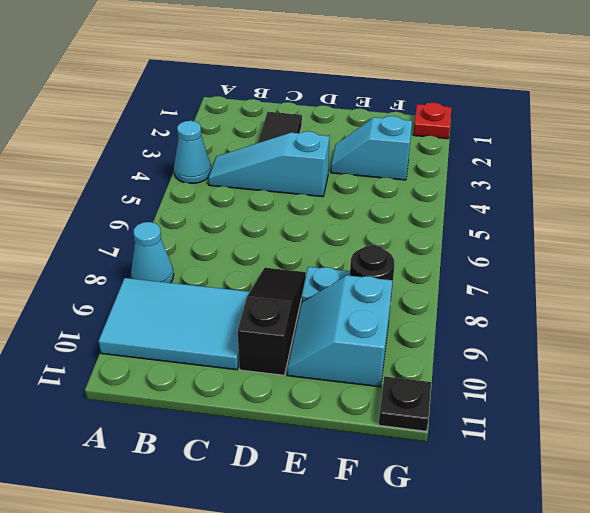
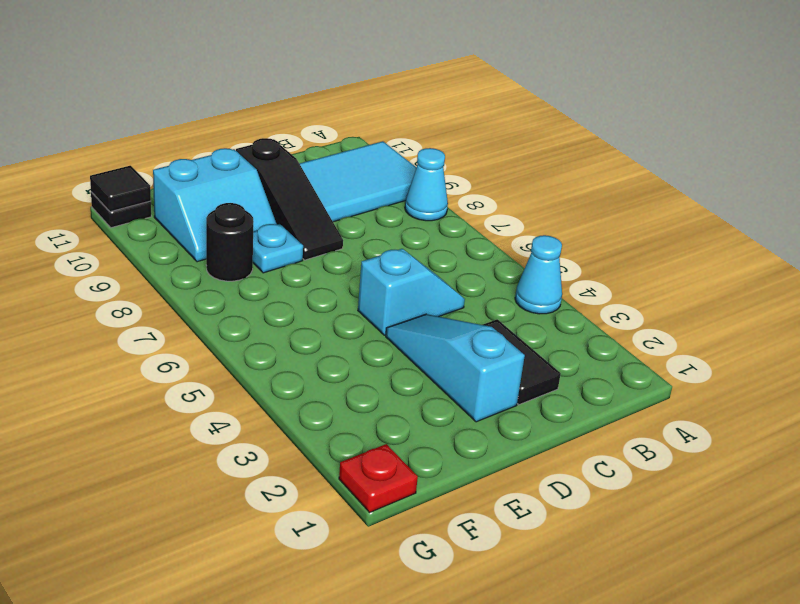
cyan slope B4:D4 level 1 top D -> cyan slope D2:D4 level 1 top 2
cyan slope E3:F3 level 1 top F -> cyan slope C5:D5 level 1 top D
cyan slope E9:F10 level 1 top F -> cyan slope E9:F10 level 1 top 10
none -> black tile G11 level 2

